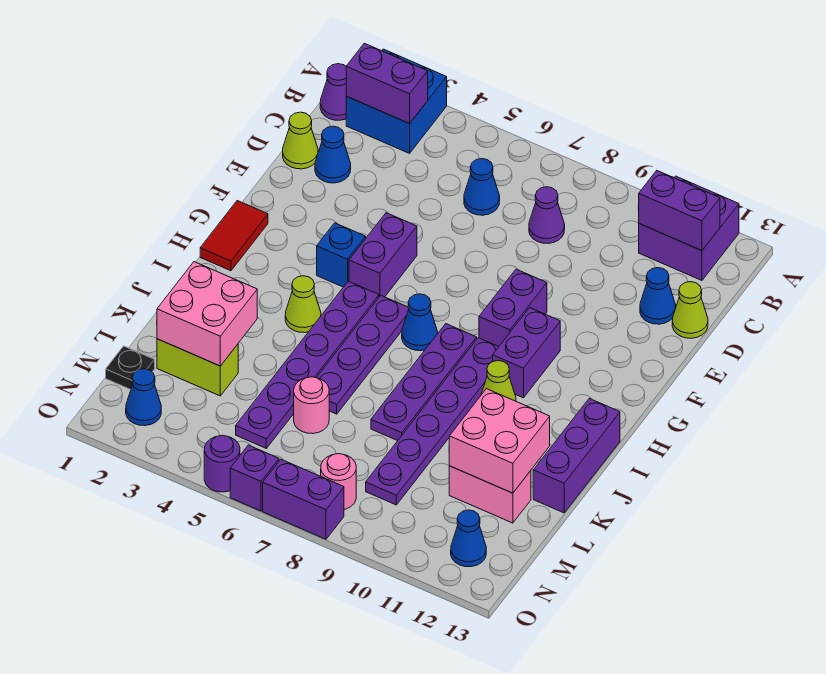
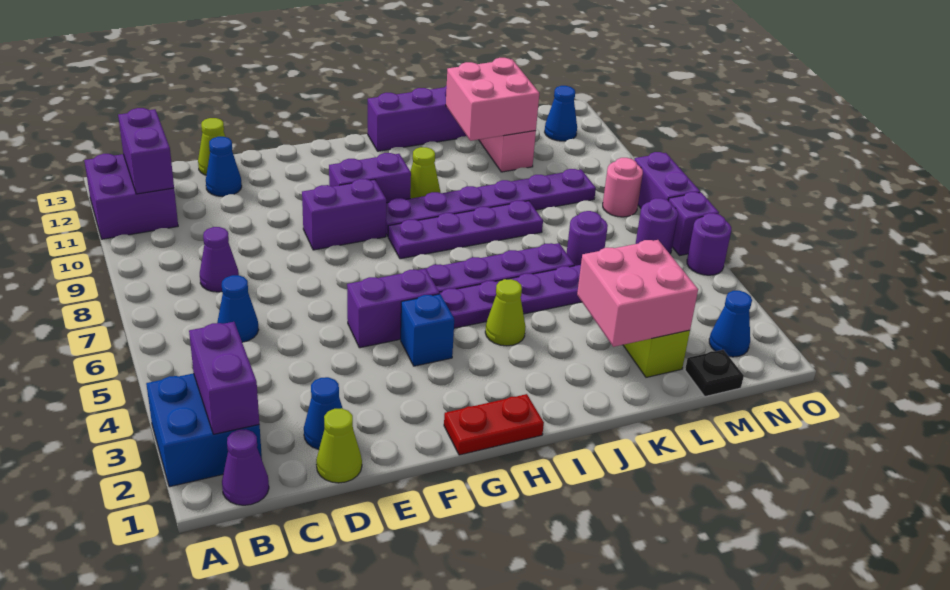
red tile G1:H1 level 1 -> red plate G1:H1 level 1
blue cone H7 level 1 -> none
pink round brick L6 level 1 -> purple round brick L6 level 1
none -> purple round brick N6 level 1

